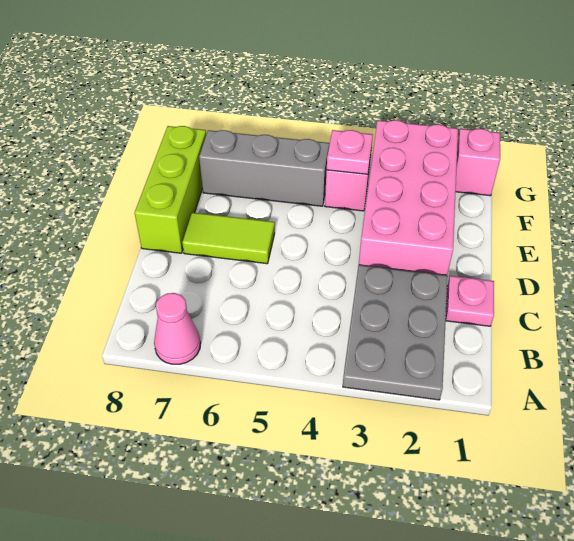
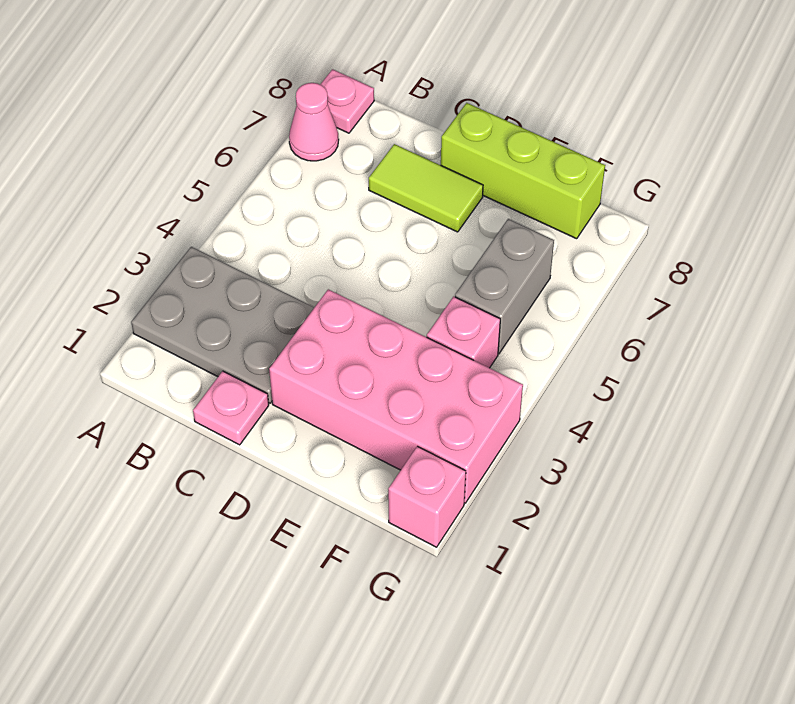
lime tile D6:D7 level 1 -> lime tile C7:D7 level 1
pink plate F4 level 2 -> pink plate A8 level 1
grey brick F5:F7 level 1 -> grey brick F5:F6 level 1

